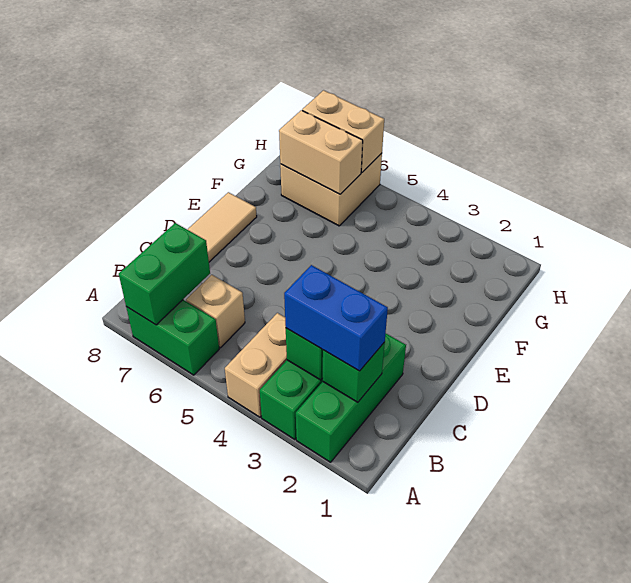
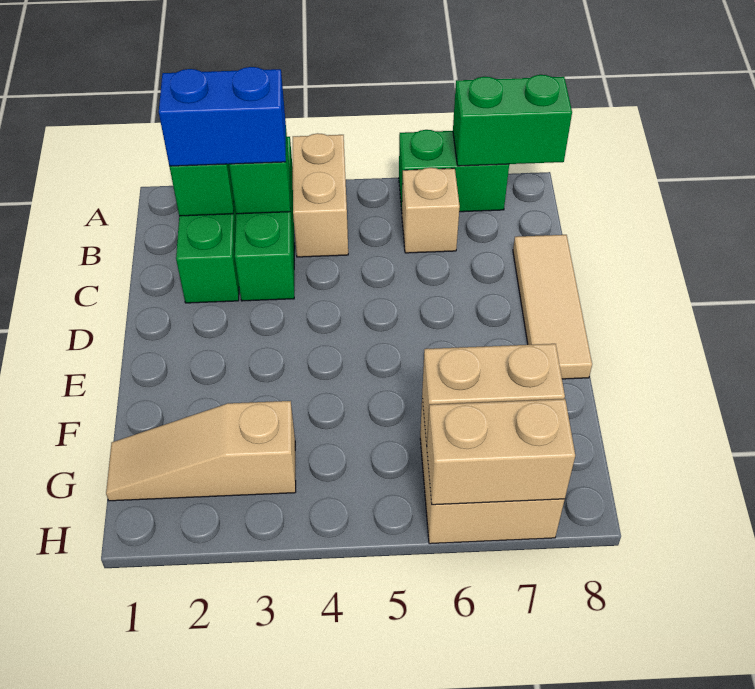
green brick A7:B7 level 2 -> green brick A7:A8 level 2
none -> tan slope G1:G3 level 1 top 3

